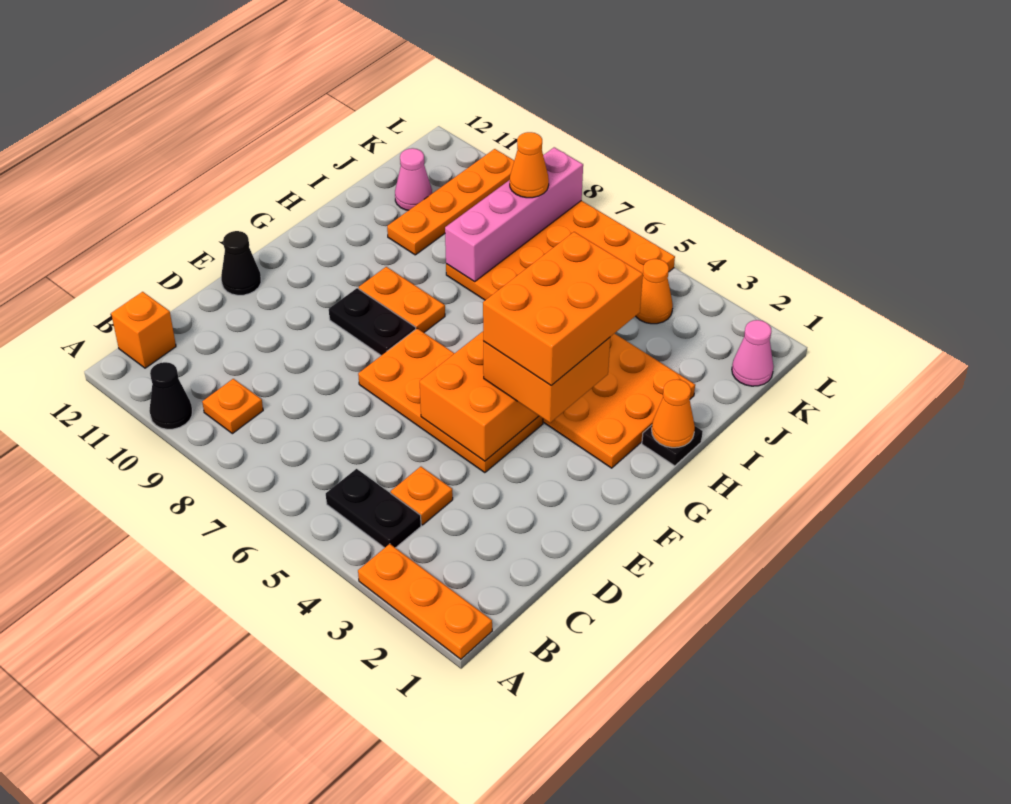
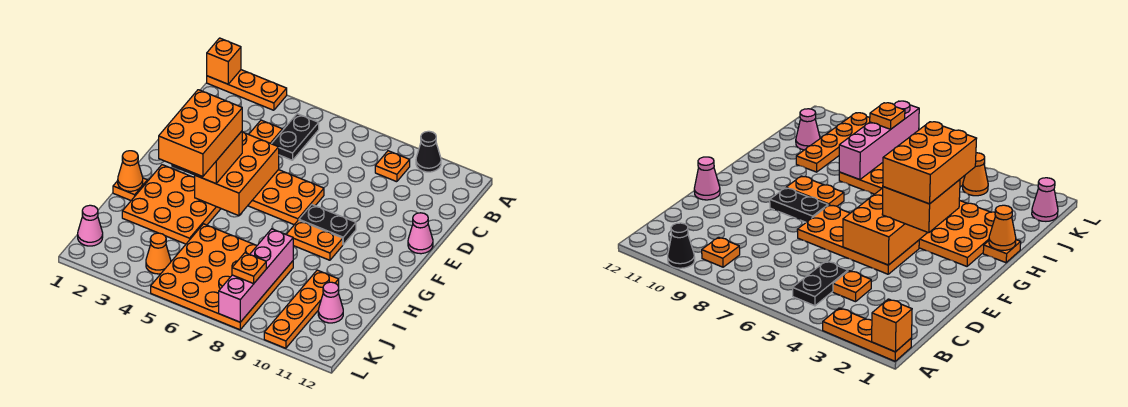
black plate B4:B5 level 1 -> black plate B5:C5 level 1
orange brick B12 level 1 -> orange brick A1 level 2
black cone E12 level 1 -> pink cone E12 level 1
black plate H1 level 1 -> orange plate H1 level 1
orange cone K8 level 3 -> orange plate K8 level 3

